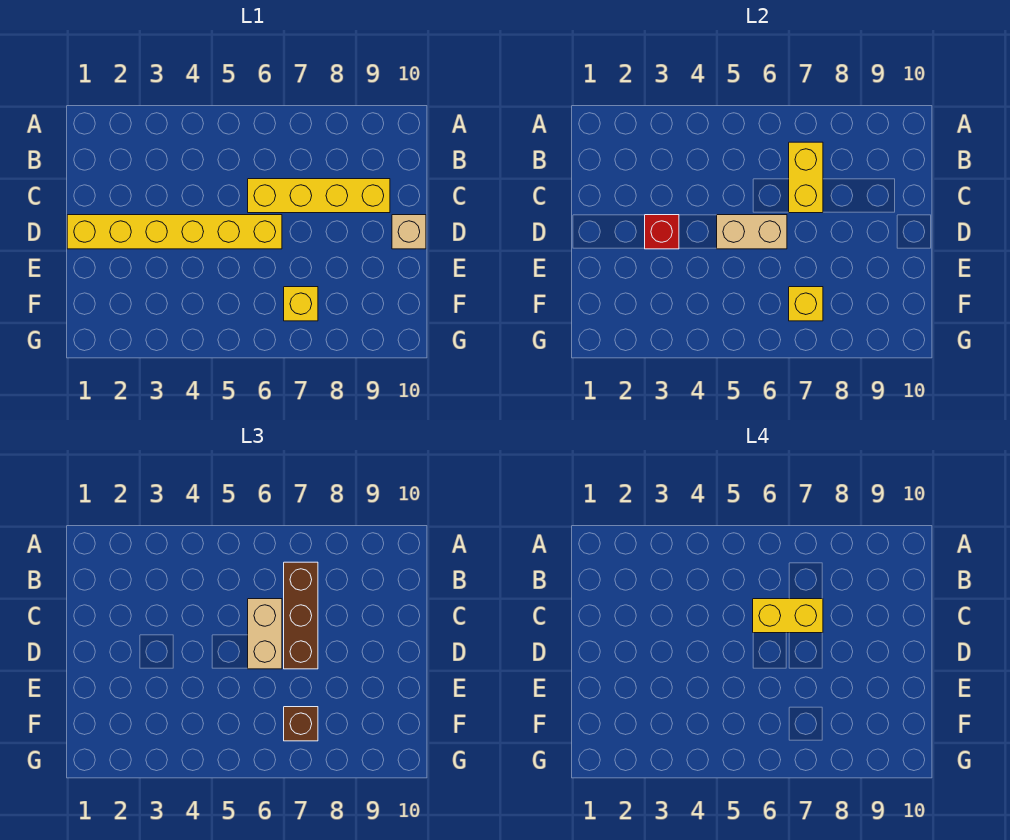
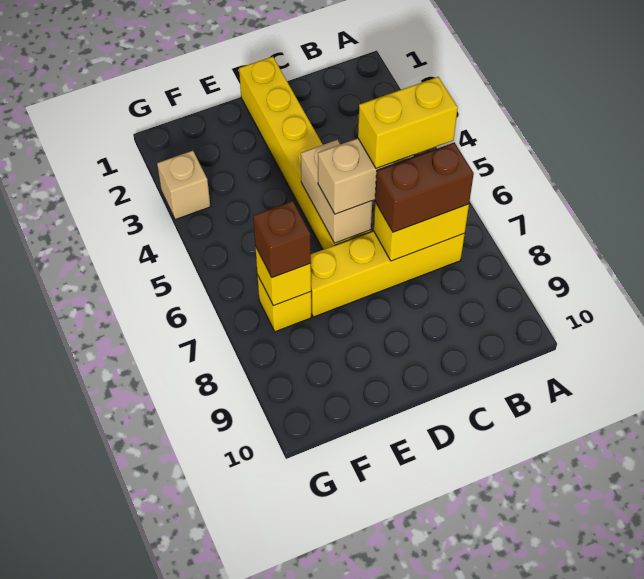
brown brick B7:D7 level 3 -> brown brick B7:C7 level 3
yellow brick C6:C9 level 1 -> yellow brick B7:E7 level 1
yellow brick C6:C7 level 4 -> yellow brick B6:C6 level 4
red brick D3 level 2 -> none
tan brick D10 level 1 -> tan brick G3 level 1

